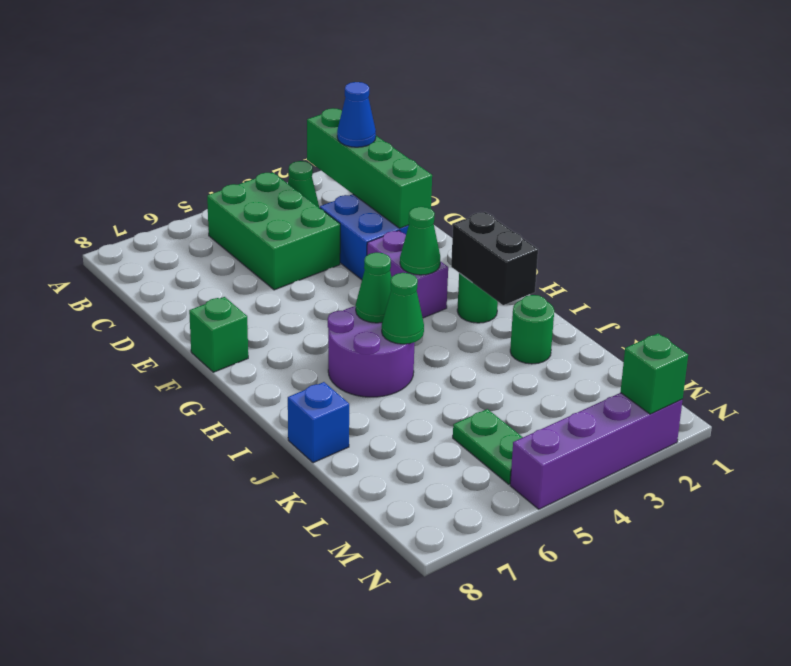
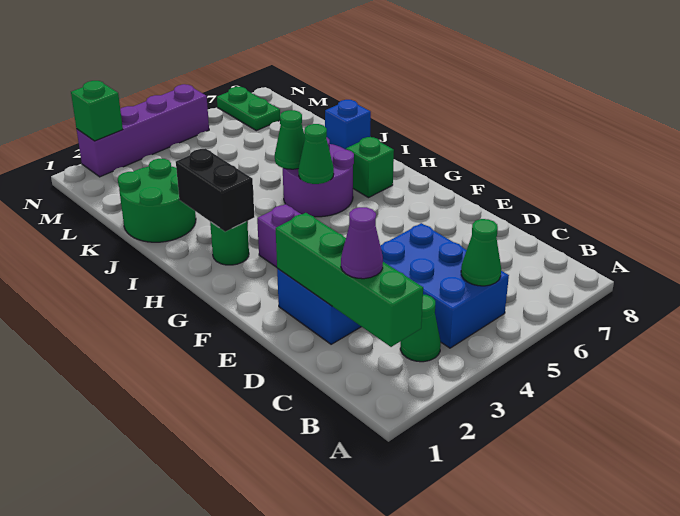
green brick B4:D5 level 1 -> blue brick B4:D5 level 1
blue cone C2 level 3 -> purple cone C2 level 3
green brick F8 level 1 -> green brick H7 level 1
green cone G3 level 2 -> green cone B5 level 2
green round brick J2 level 1 -> green round brick J1:K2 level 1
green plate L5:M5 level 1 -> green plate M7:N7 level 1

